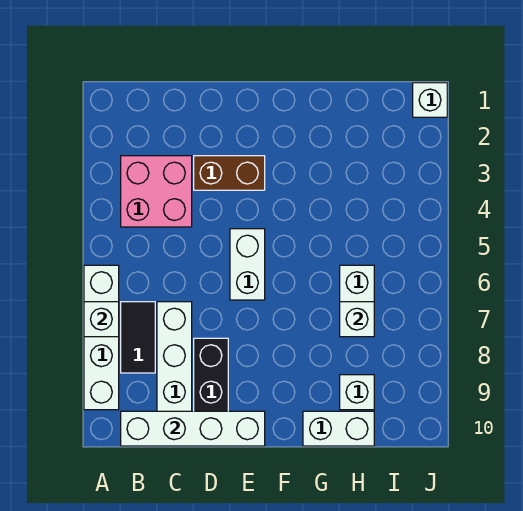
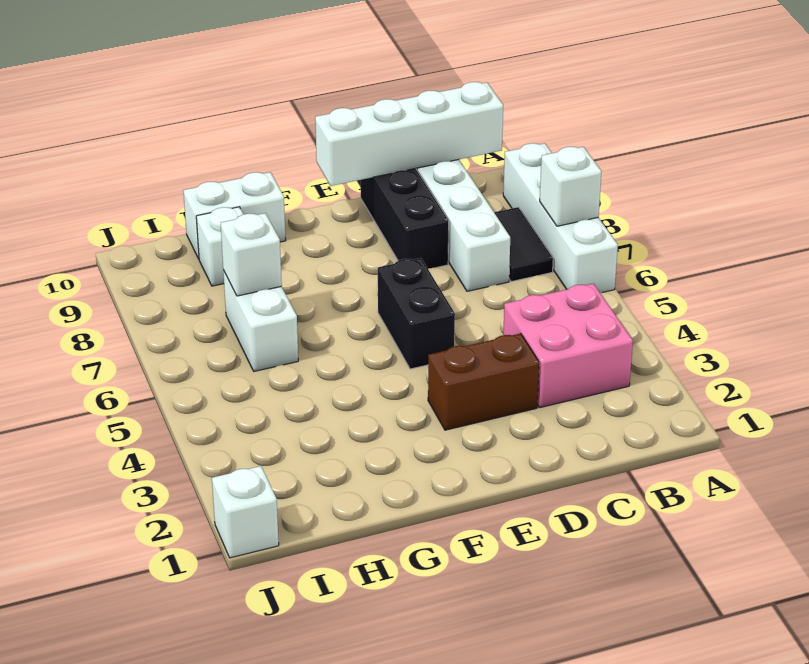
white brick E5:E6 level 1 -> black brick E5:E6 level 1

